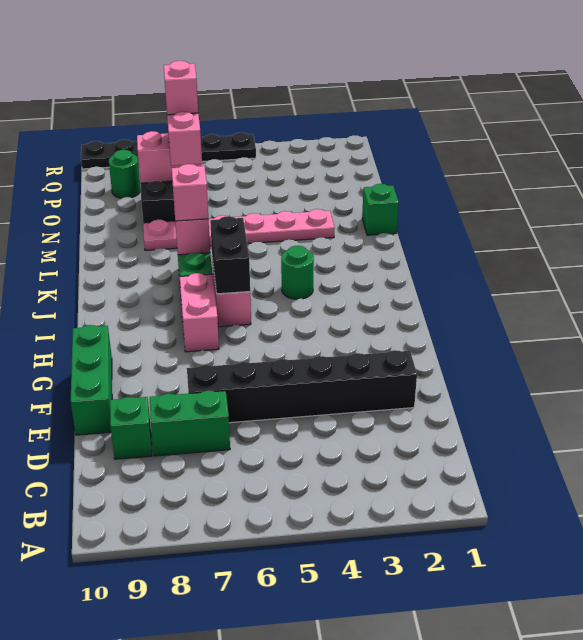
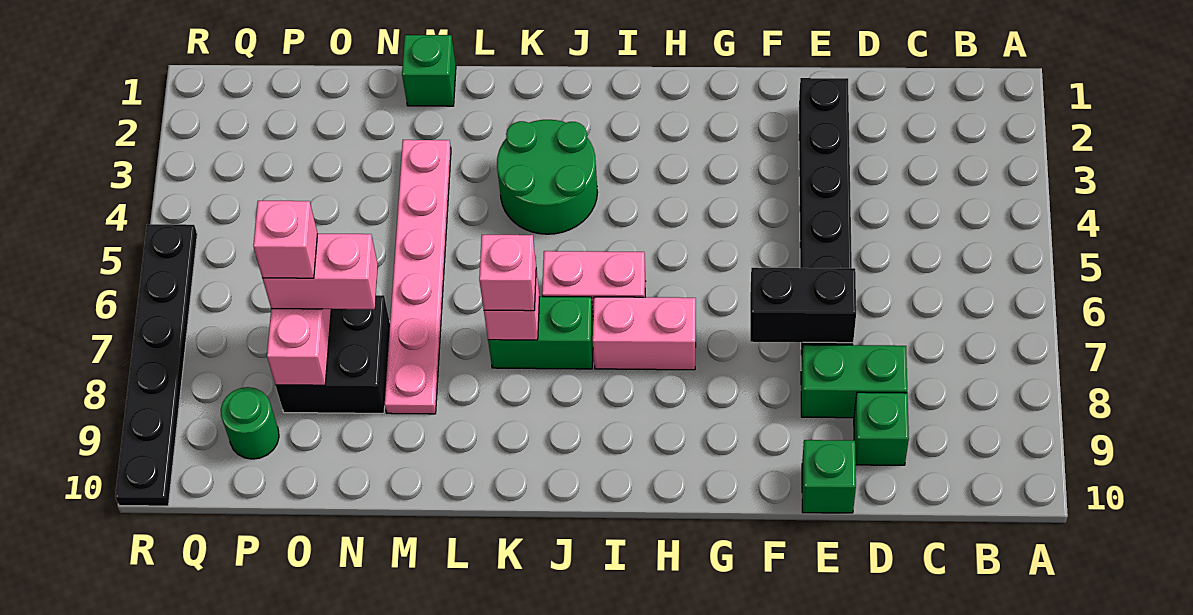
green brick D7:D8 level 1 -> green brick D8:E8 level 1
green brick E10:G10 level 1 -> green brick E10 level 1
black brick I6:J6 level 2 -> black brick E7:F7 level 2
green round brick J4 level 1 -> green round brick J3:K4 level 1

